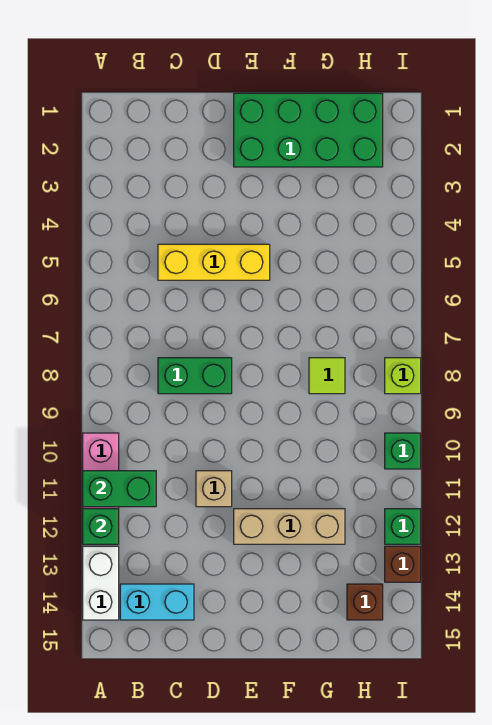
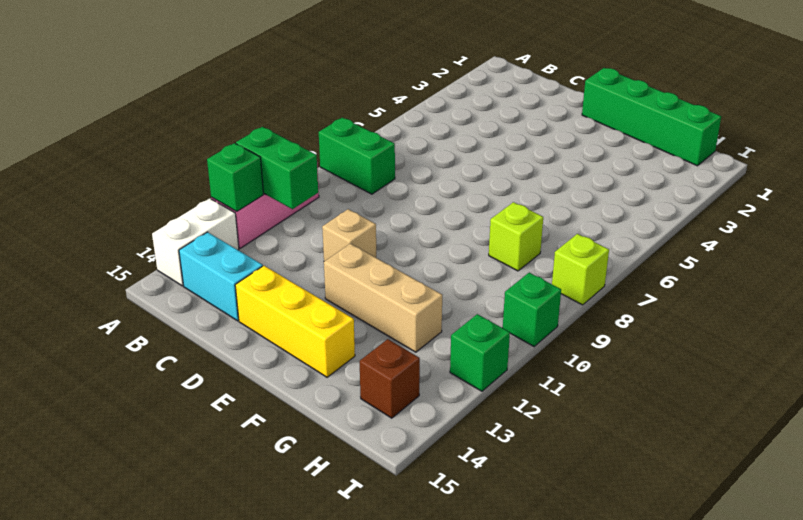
yellow brick C5:E5 level 1 -> yellow brick D14:F14 level 1
green brick C8:D8 level 1 -> green brick A8:B8 level 1
green brick E1:H2 level 1 -> green brick E1:H1 level 1
lime tile G8 level 1 -> lime brick G8 level 1
brown brick I13 level 1 -> none

